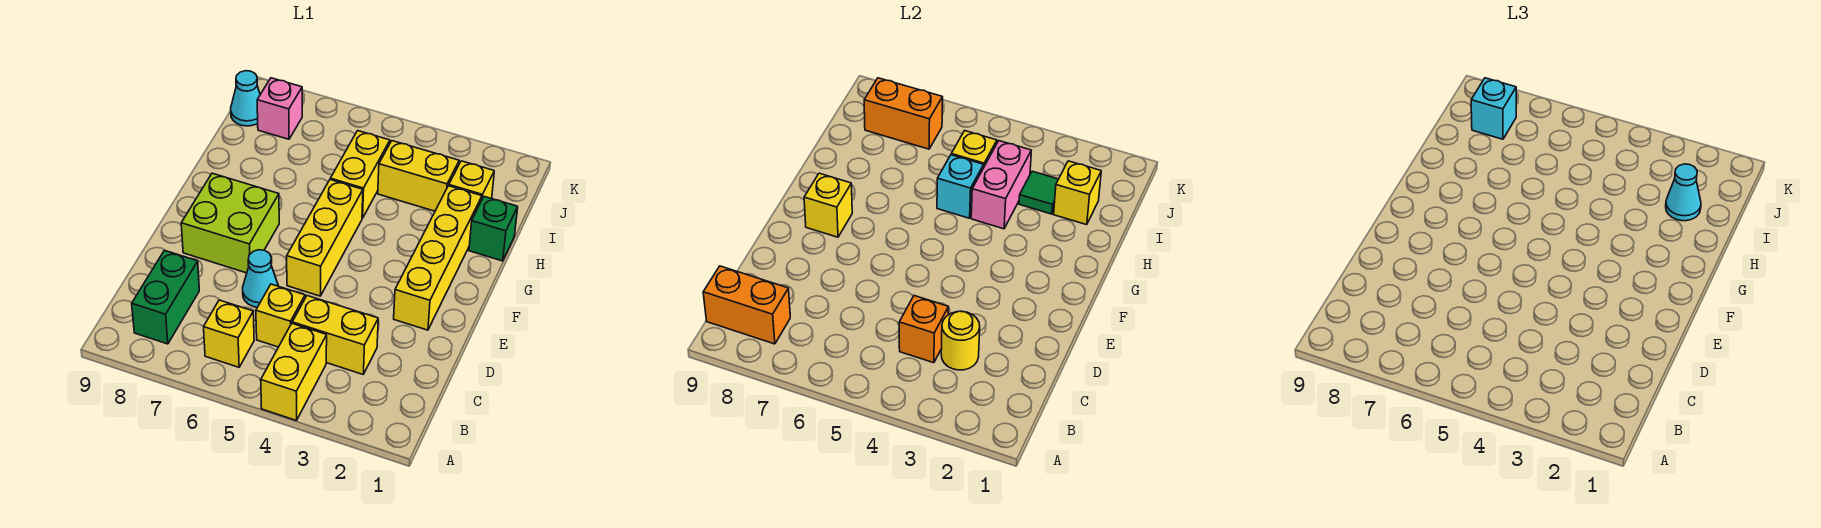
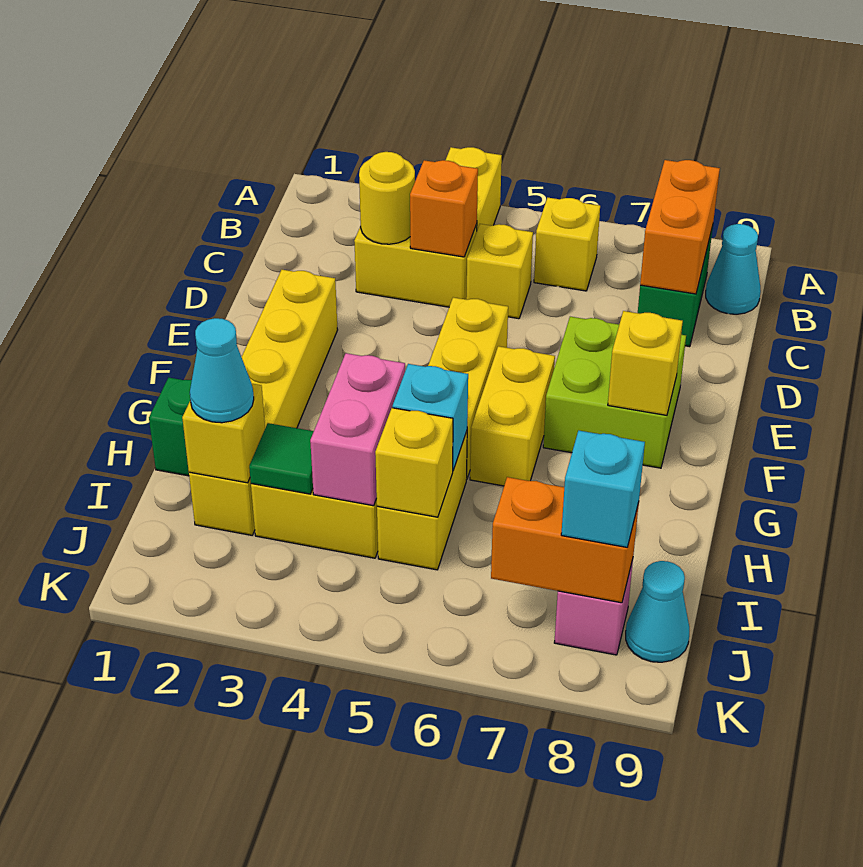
orange brick B8:B9 level 2 -> orange brick B8:C8 level 2
cyan cone D6 level 1 -> cyan cone B9 level 1
none -> yellow brick F6:G6 level 1

